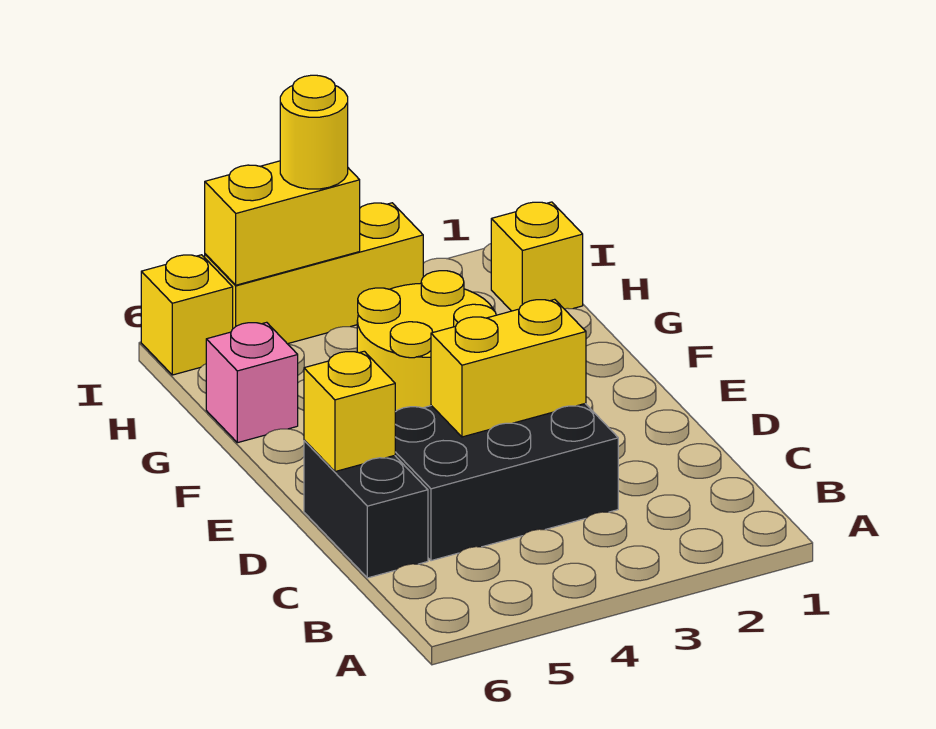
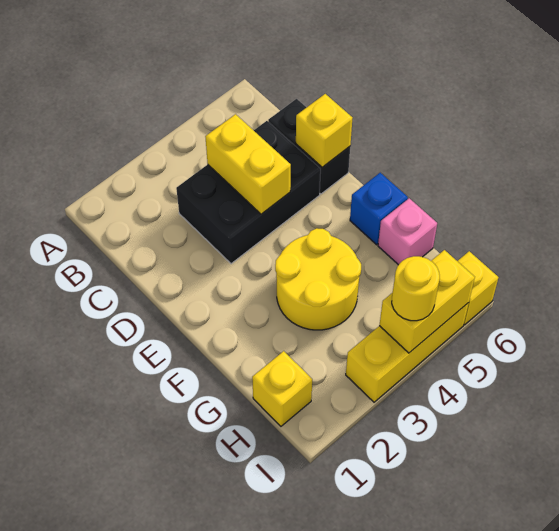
yellow brick D3:D4 level 2 -> yellow brick C4:D4 level 2
none -> blue brick F6 level 1

